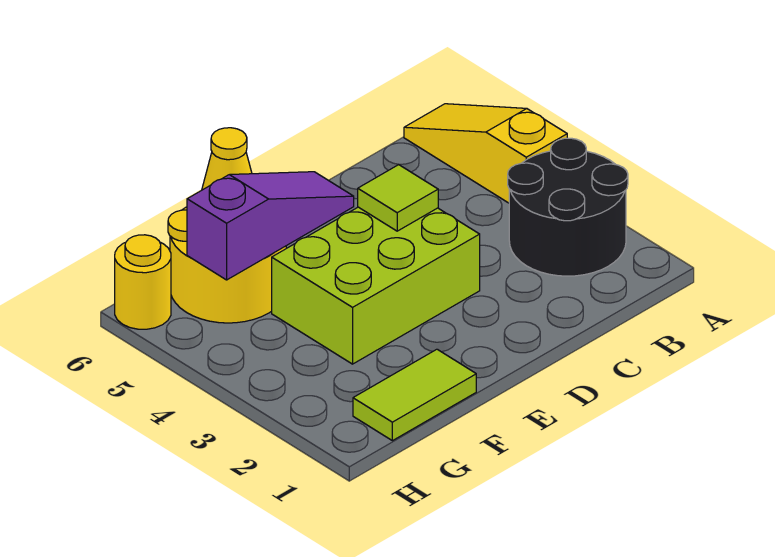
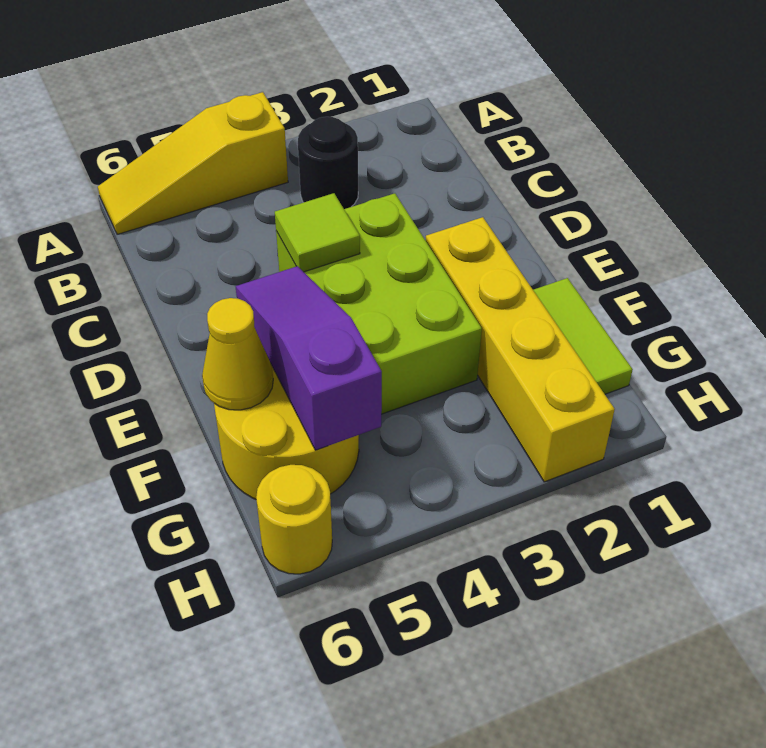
black round brick A2:B3 level 1 -> black round brick B3 level 1
none -> yellow brick E2:H2 level 1

